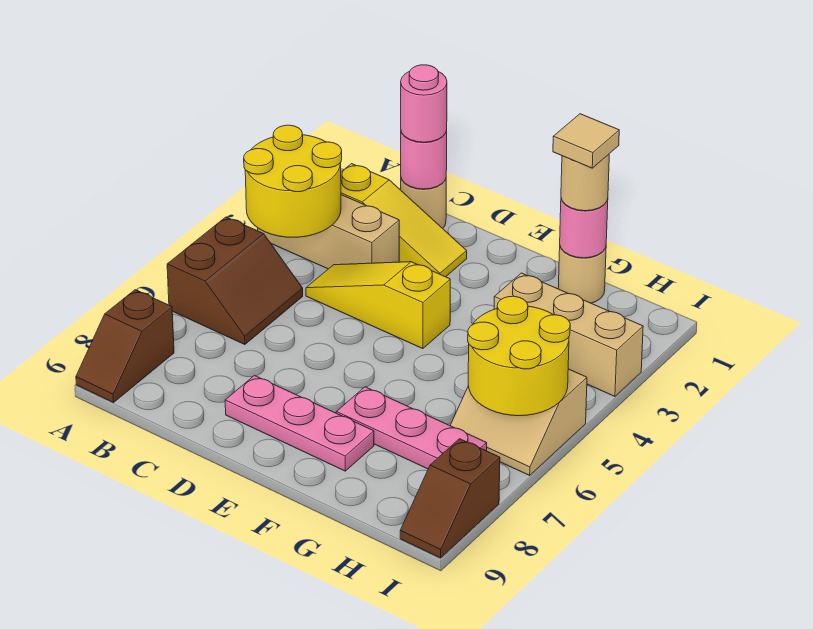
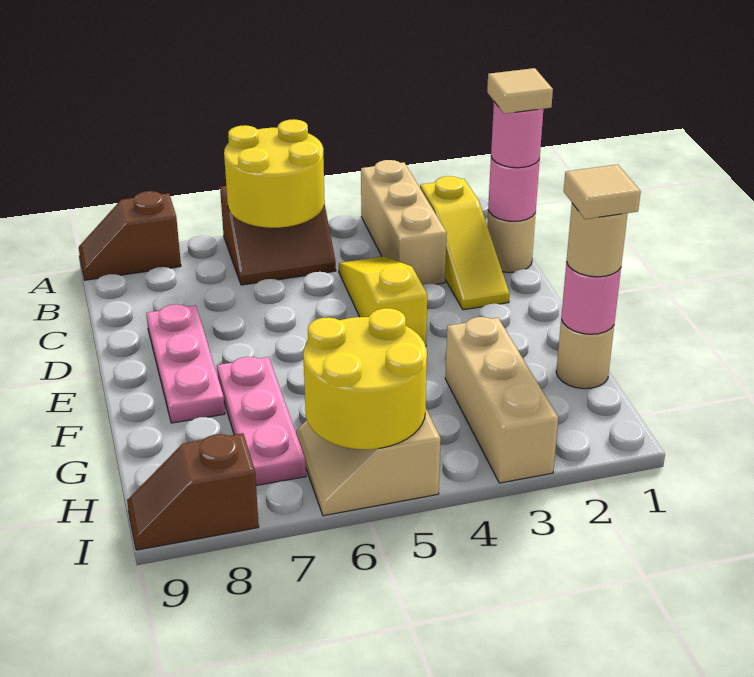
yellow round brick A3:B4 level 2 -> yellow round brick A5:B6 level 2
none -> tan tile C1 level 4

